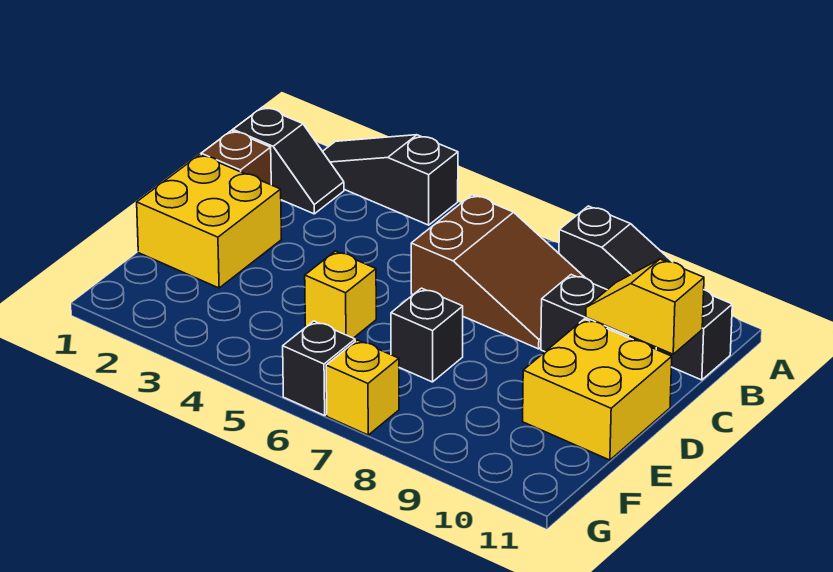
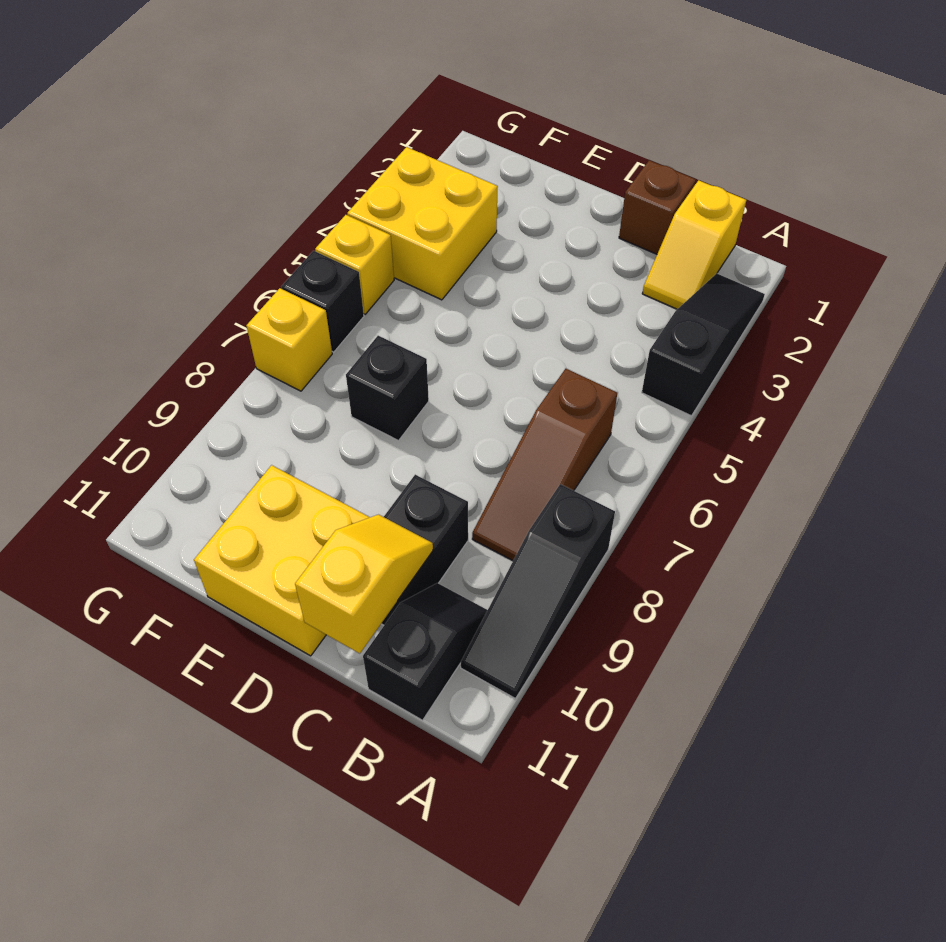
black slope B1:B2 level 1 top 1 -> yellow slope B1:B2 level 1 top 1
brown slope B6:C8 level 1 top 6 -> brown slope B6:B8 level 1 top 6
yellow brick D1:E2 level 1 -> yellow brick F3:G4 level 1
yellow brick E5 level 1 -> yellow brick G5 level 1

